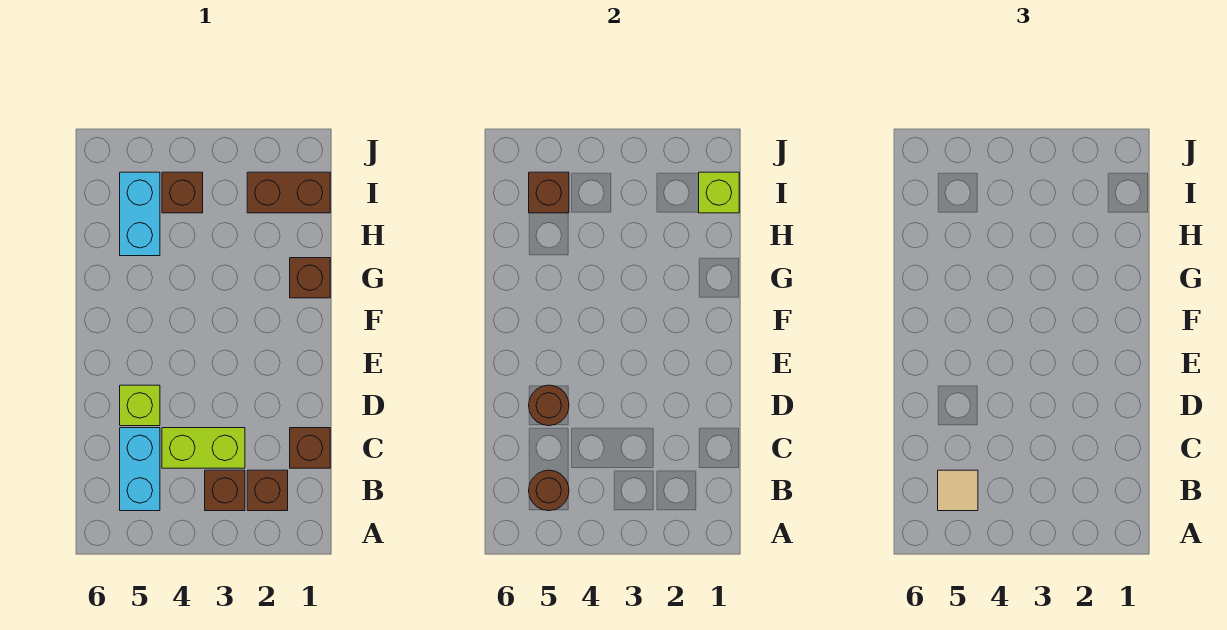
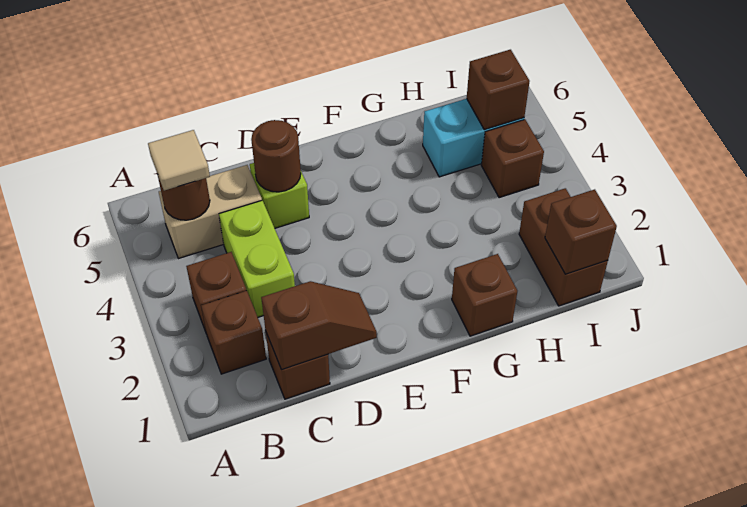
cyan brick B5:C5 level 1 -> tan brick B5:C5 level 1
none -> brown slope C1:D1 level 2 top C
lime brick I1 level 2 -> brown brick I1 level 2

